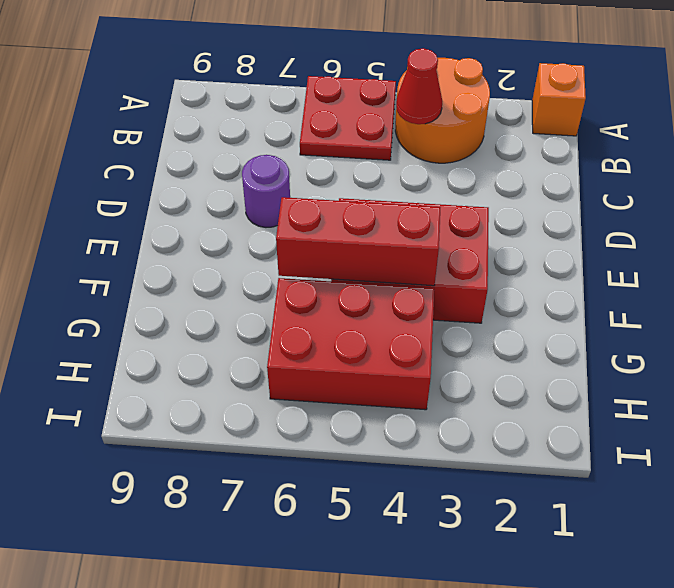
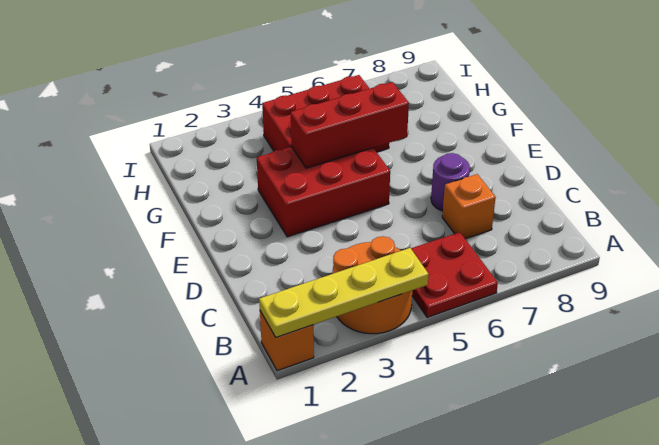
none -> yellow plate A1:A4 level 2
red cone B4 level 2 -> none
none -> orange brick C7 level 1

